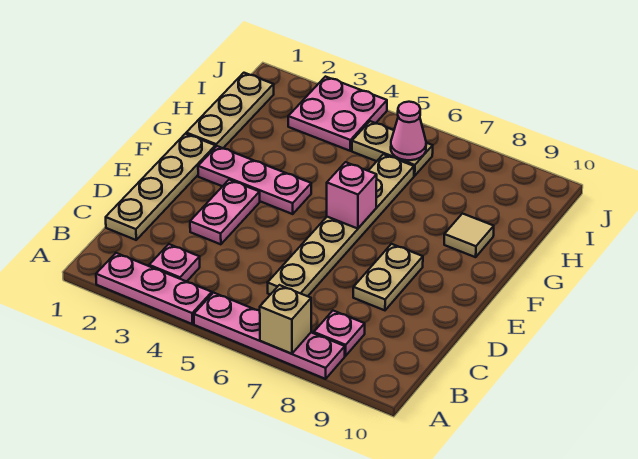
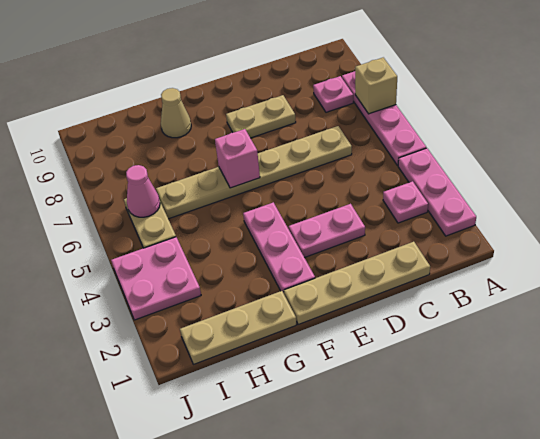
tan tile G9 level 1 -> tan cone G9 level 1

